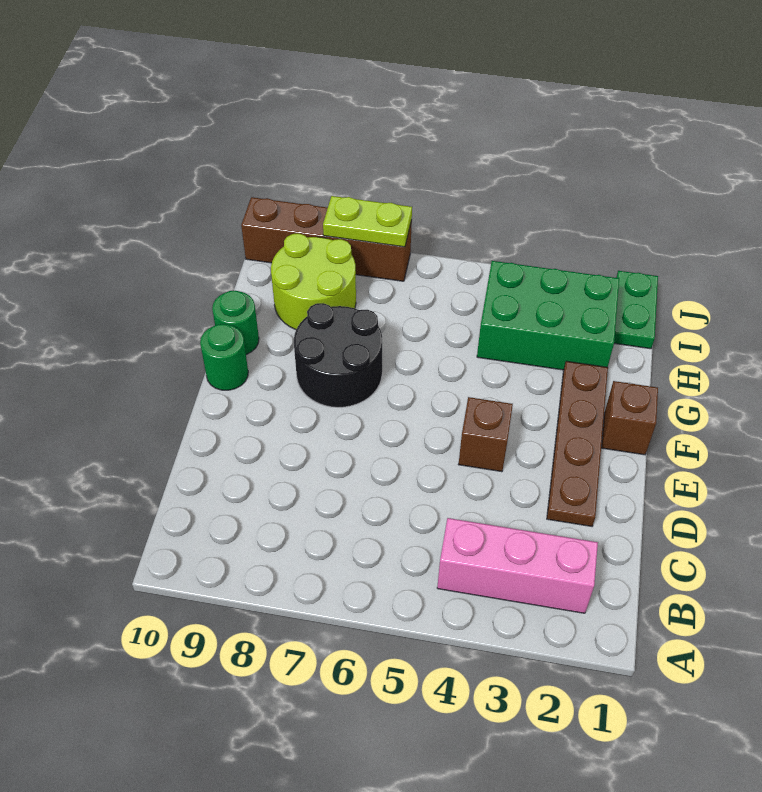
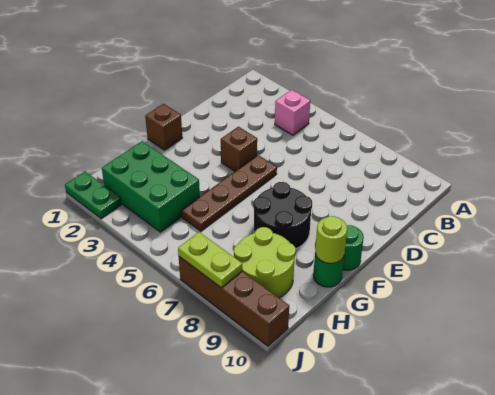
pink brick B2:B4 level 1 -> pink brick B4 level 1
brown plate D2:G2 level 1 -> brown plate E5:H5 level 1
none -> lime round brick G10 level 2
green plate I1:J1 level 1 -> green plate J1:J2 level 1

